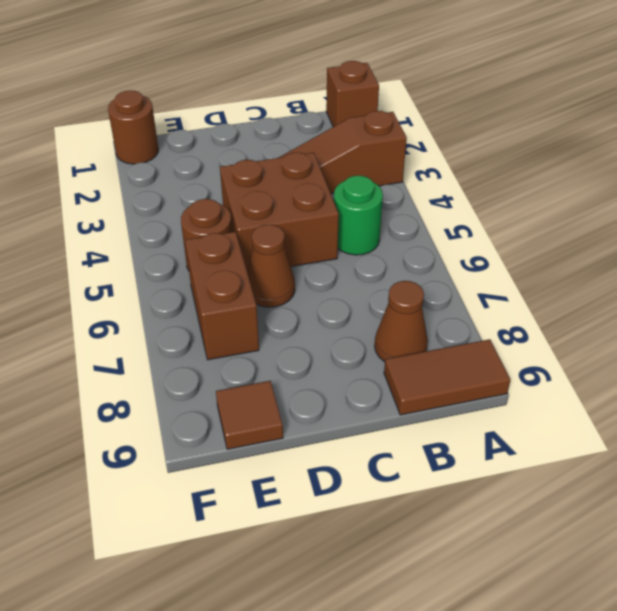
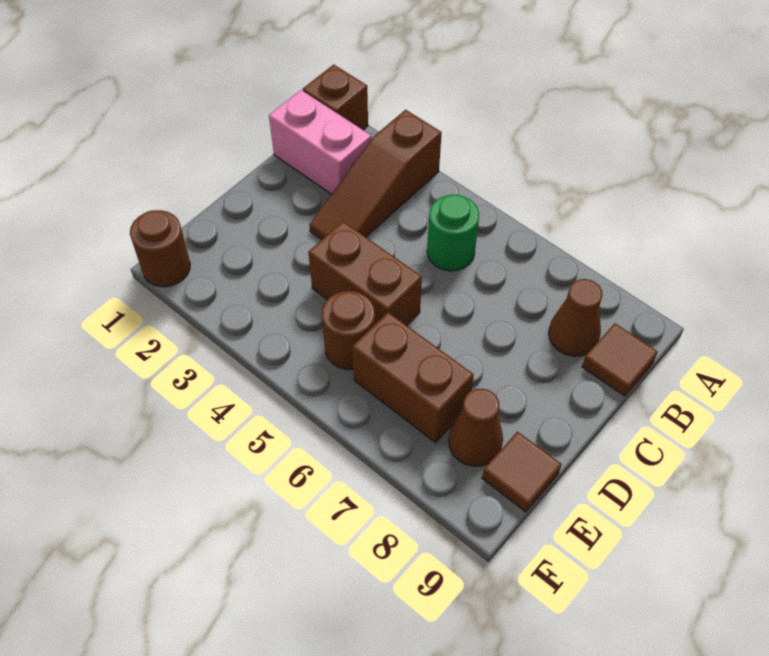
brown tile A9:B9 level 1 -> brown tile B9 level 1
none -> pink brick B1:B2 level 1
brown brick C4:D5 level 1 -> brown brick D4:D5 level 1
brown cone D6 level 1 -> brown cone E8 level 1

